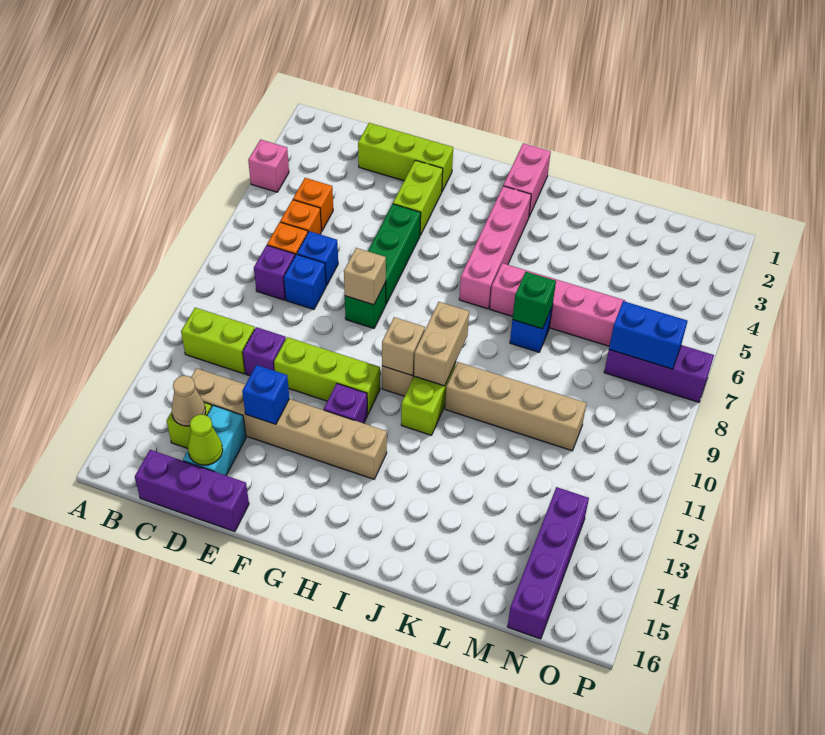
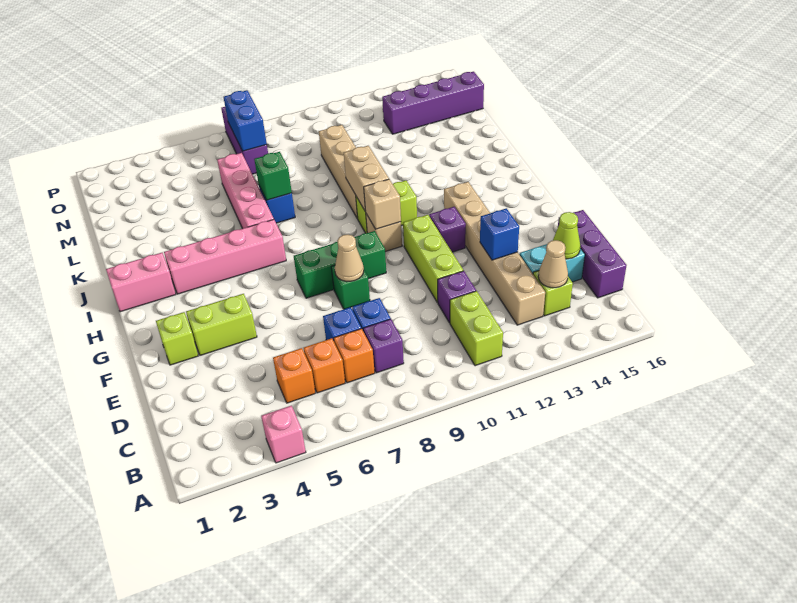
lime brick D2:F2 level 1 -> lime brick F2 level 1
green brick F5:F7 level 1 -> green brick G7:G9 level 1
tan brick F8 level 2 -> tan cone F8 level 2
tan brick I9:I10 level 2 -> tan brick I10:J10 level 2

